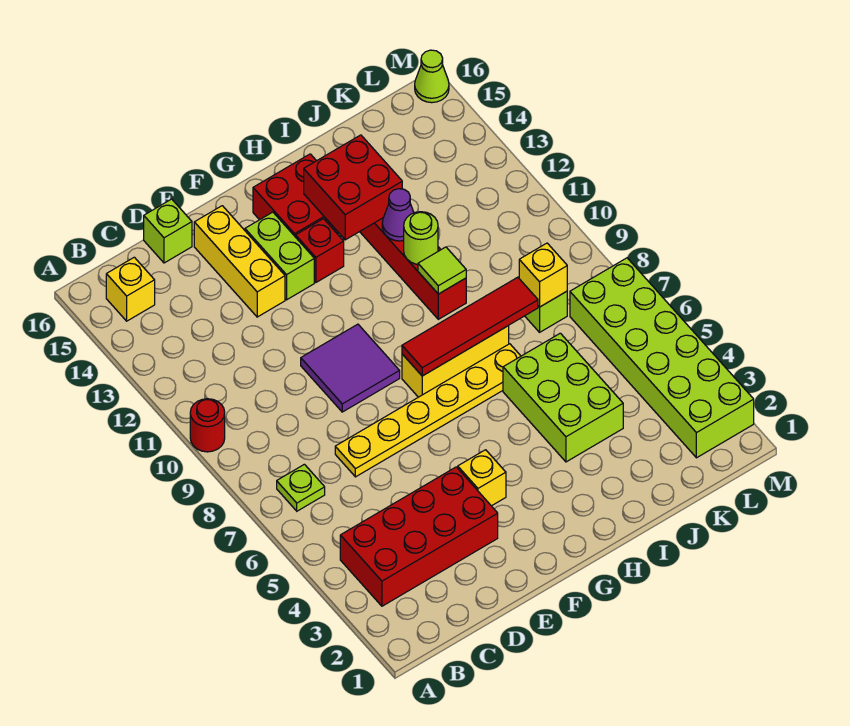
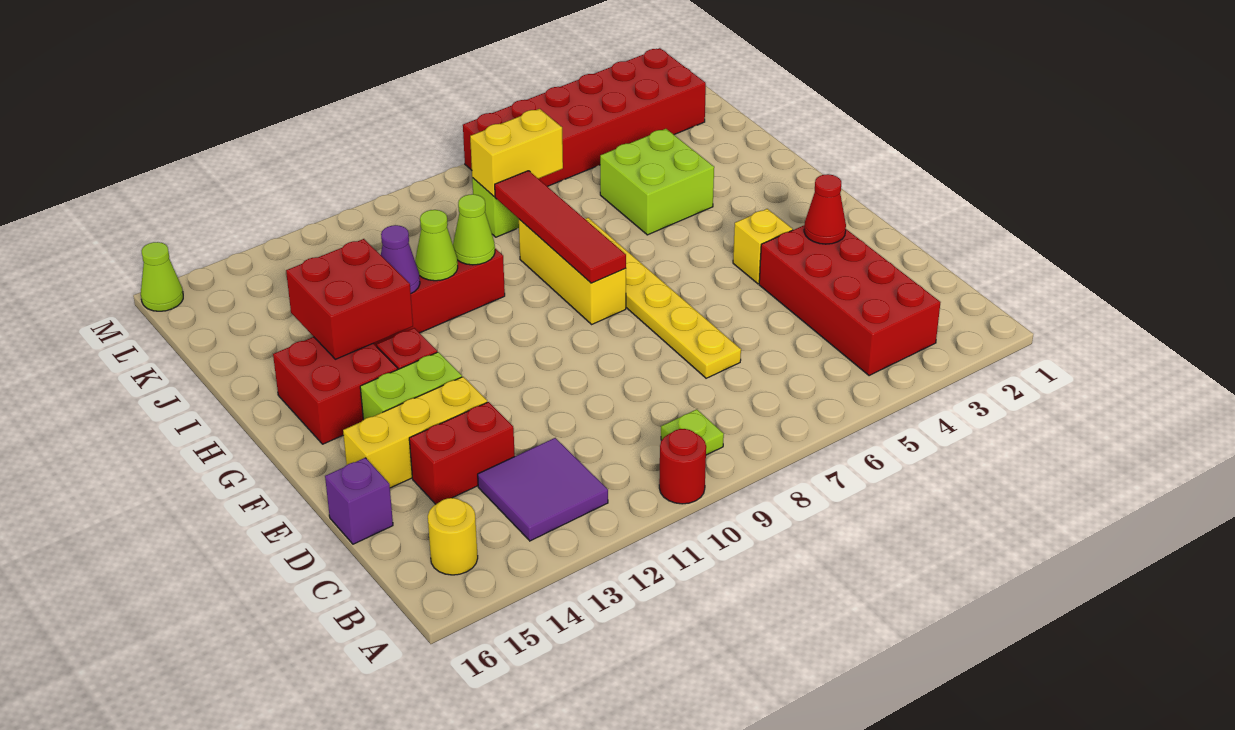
lime plate B7 level 1 -> lime plate B9 level 1
yellow brick B15 level 1 -> yellow round brick B15 level 1
none -> red brick D13:D14 level 1
lime brick D16 level 1 -> purple brick D16 level 1
none -> red cone E3 level 2
purple tile E9:F10 level 1 -> purple tile B12:C13 level 1
lime brick I4:J6 level 1 -> lime brick I4:J5 level 1
lime tile I10 level 2 -> lime cone I10 level 2
lime round brick I11 level 2 -> lime cone I11 level 2
yellow brick K8 level 2 -> yellow brick K7:K8 level 2
lime brick L2:M7 level 1 -> red brick L2:M7 level 1

